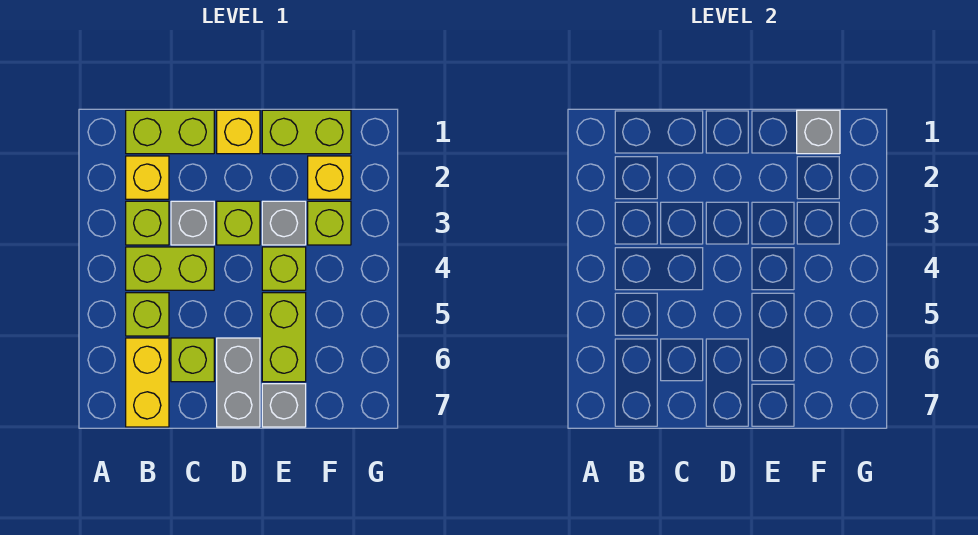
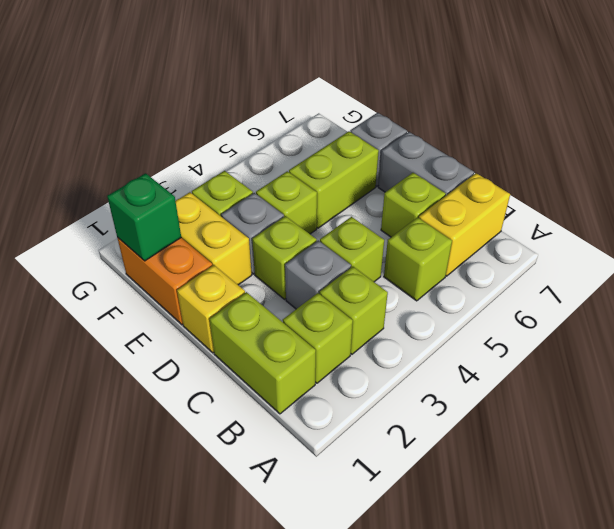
yellow brick B2 level 1 -> lime brick B2 level 1
lime brick B4:C4 level 1 -> lime brick C4 level 1
grey brick D6:D7 level 1 -> grey brick C7:D7 level 1
lime brick E1:F1 level 1 -> orange brick E1:F1 level 1
grey brick F1 level 2 -> green brick F1 level 2
yellow brick F2 level 1 -> yellow brick E2:F2 level 1

